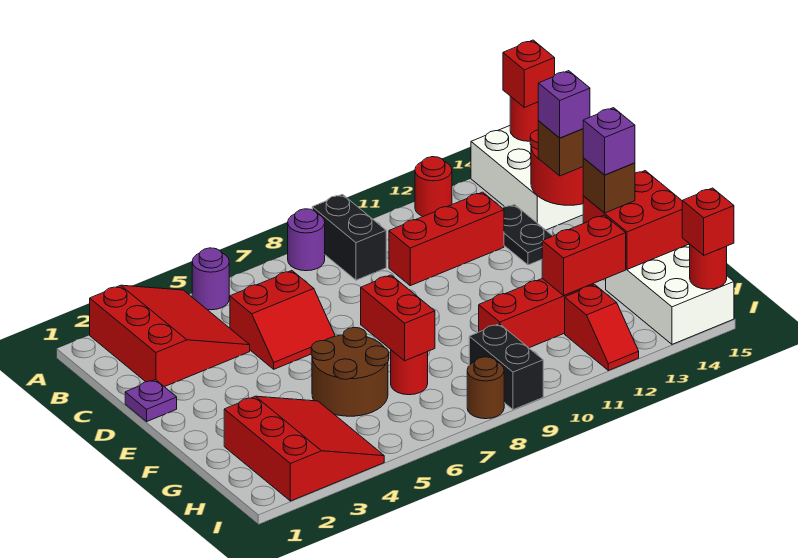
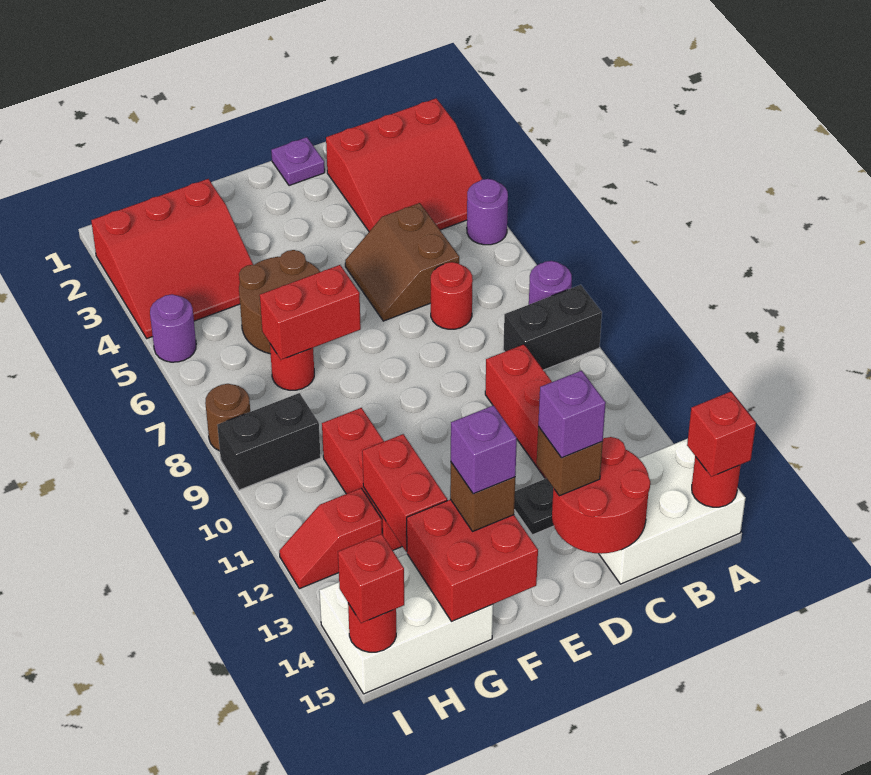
red round brick A12 level 1 -> red round brick C7 level 1
red slope C5:D6 level 1 top C -> brown slope C5:D6 level 1 top C
none -> purple round brick I5 level 1

